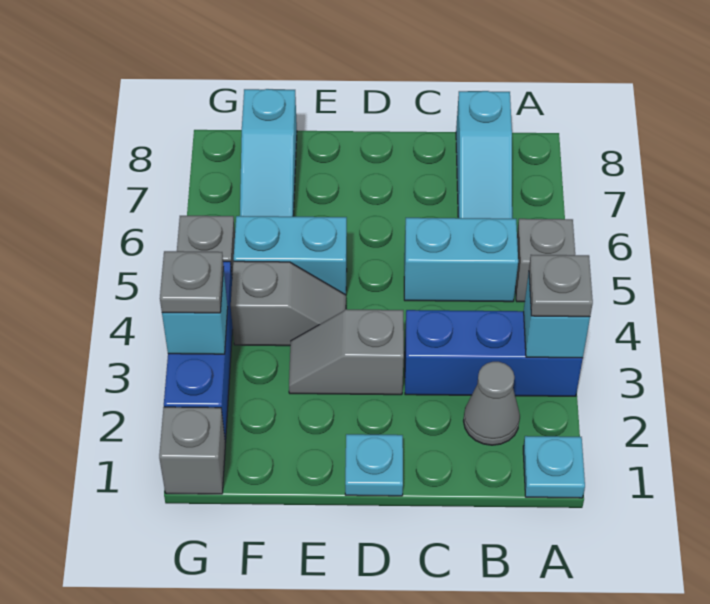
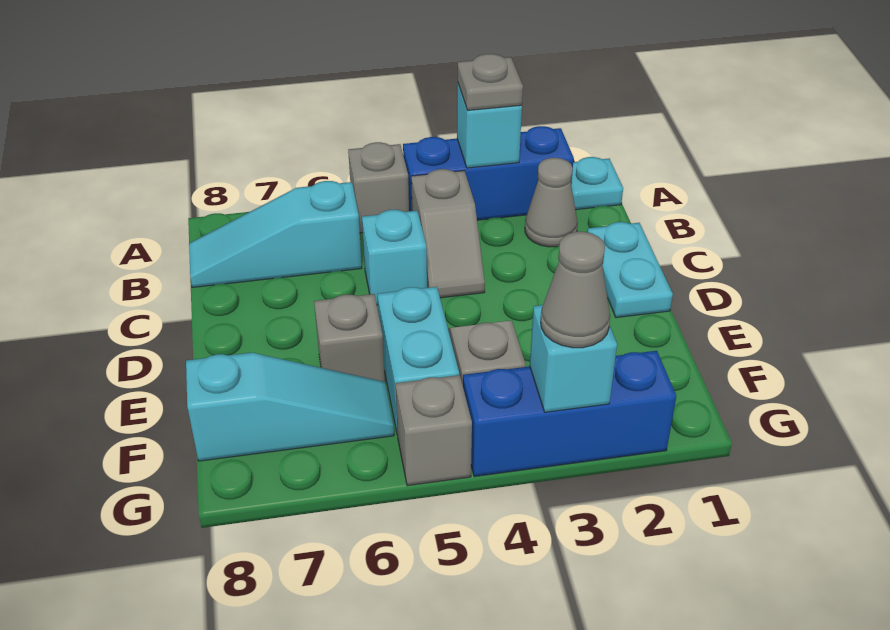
blue brick A3:C3 level 1 -> blue brick A2:A4 level 1
cyan brick B5:C5 level 1 -> cyan brick C5 level 1
cyan slope B6:B8 level 1 top 8 -> cyan slope B6:B8 level 1 top 6
cyan plate D1 level 1 -> cyan plate C1:D1 level 1
grey slope D3:E3 level 1 top D -> grey slope B4:C4 level 1 top B
grey brick G1 level 1 -> grey brick E6 level 1
grey plate G3 level 3 -> grey cone G3 level 3

